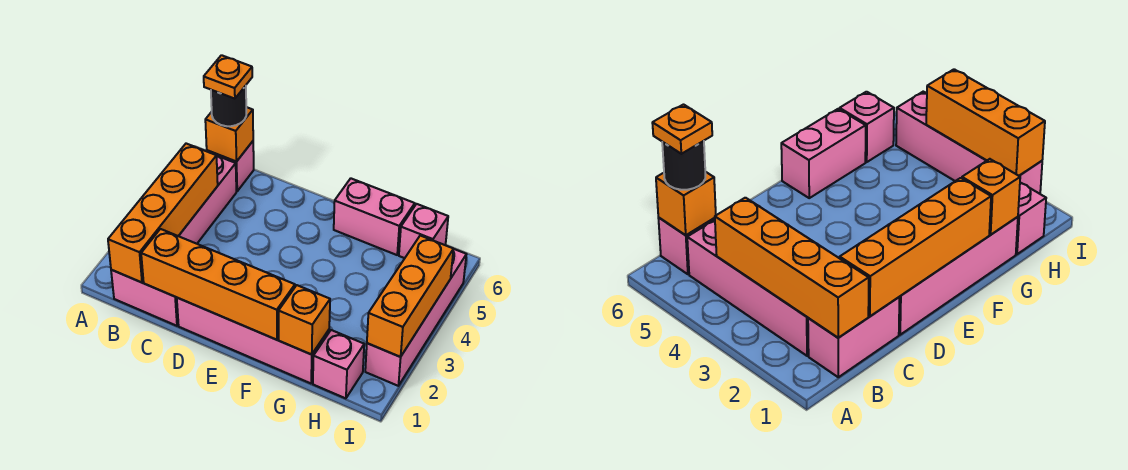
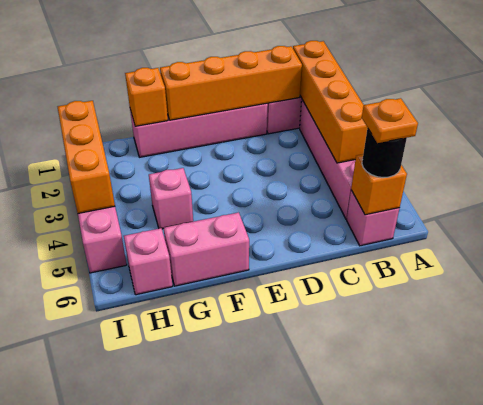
pink brick H1 level 1 -> pink brick G4 level 1

